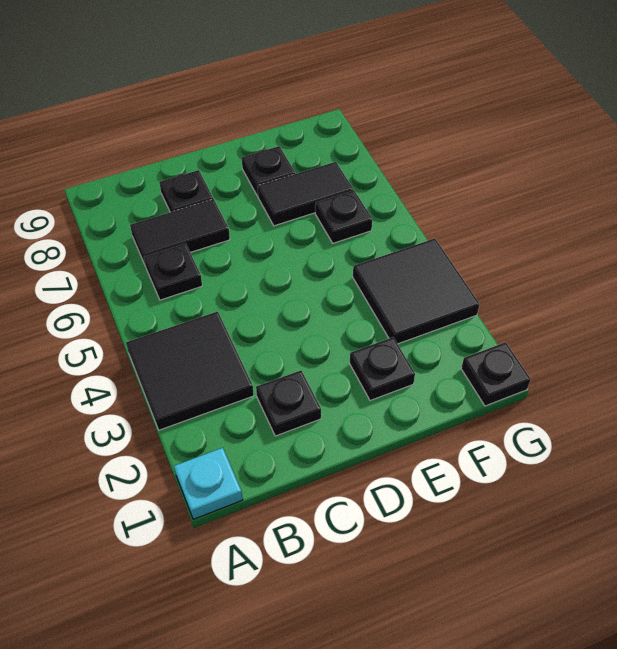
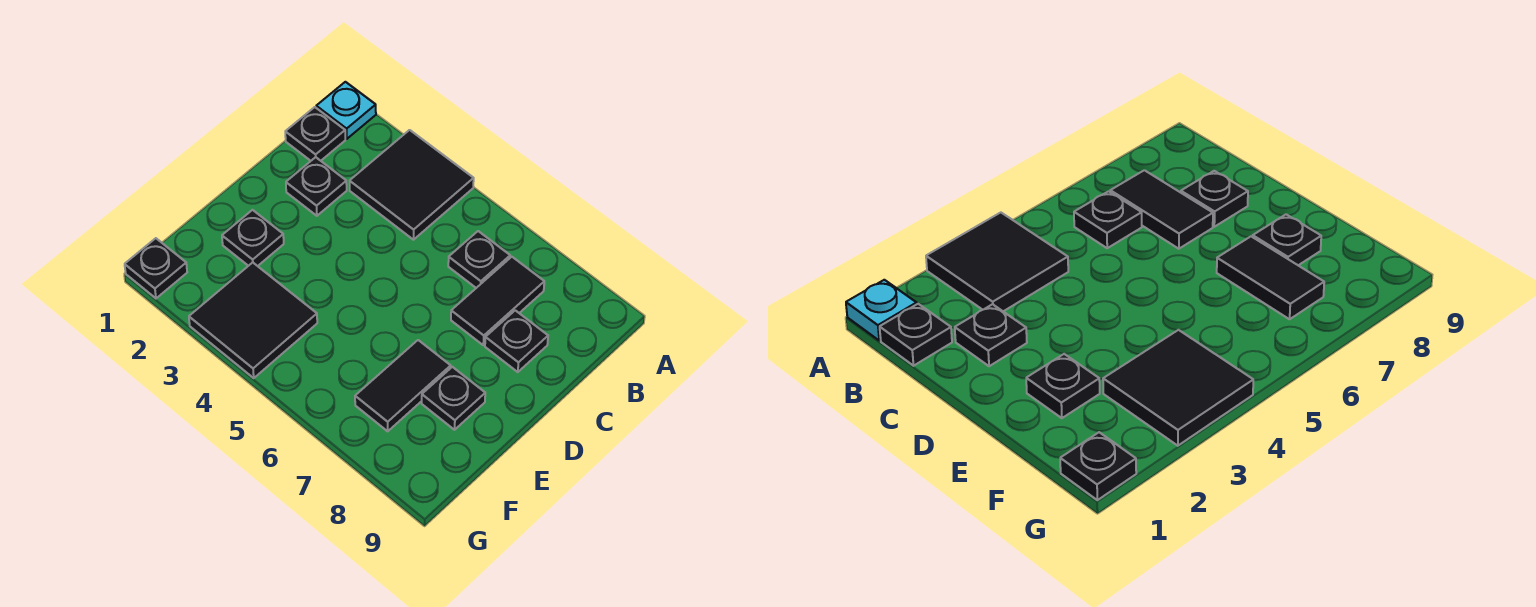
black plate F6 level 1 -> black plate B1 level 1

